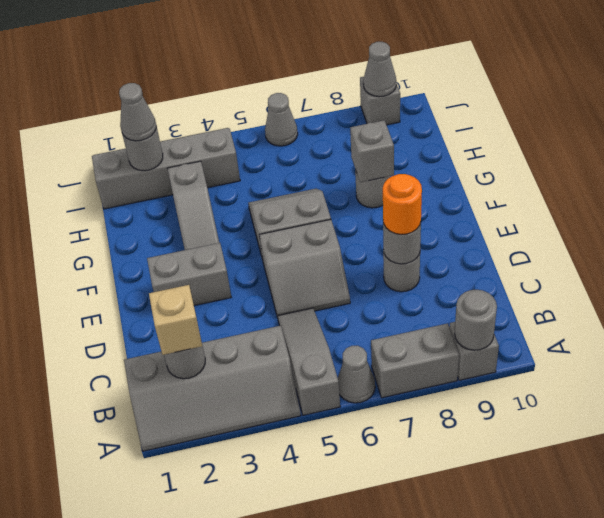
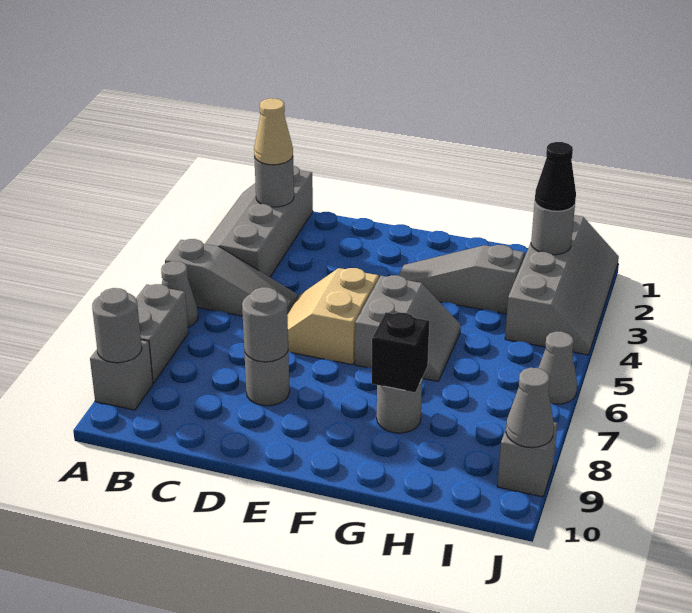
tan brick B2 level 3 -> tan cone B2 level 3
grey slope D5:E6 level 1 top E -> tan slope D5:E6 level 1 top E
orange round brick D8 level 3 -> none
grey brick E2:E3 level 1 -> none
grey brick G8 level 2 -> black brick G8 level 2
grey cone I2 level 3 -> black cone I2 level 3

